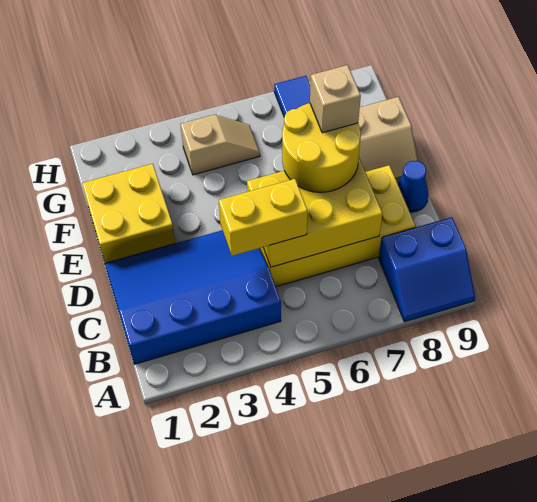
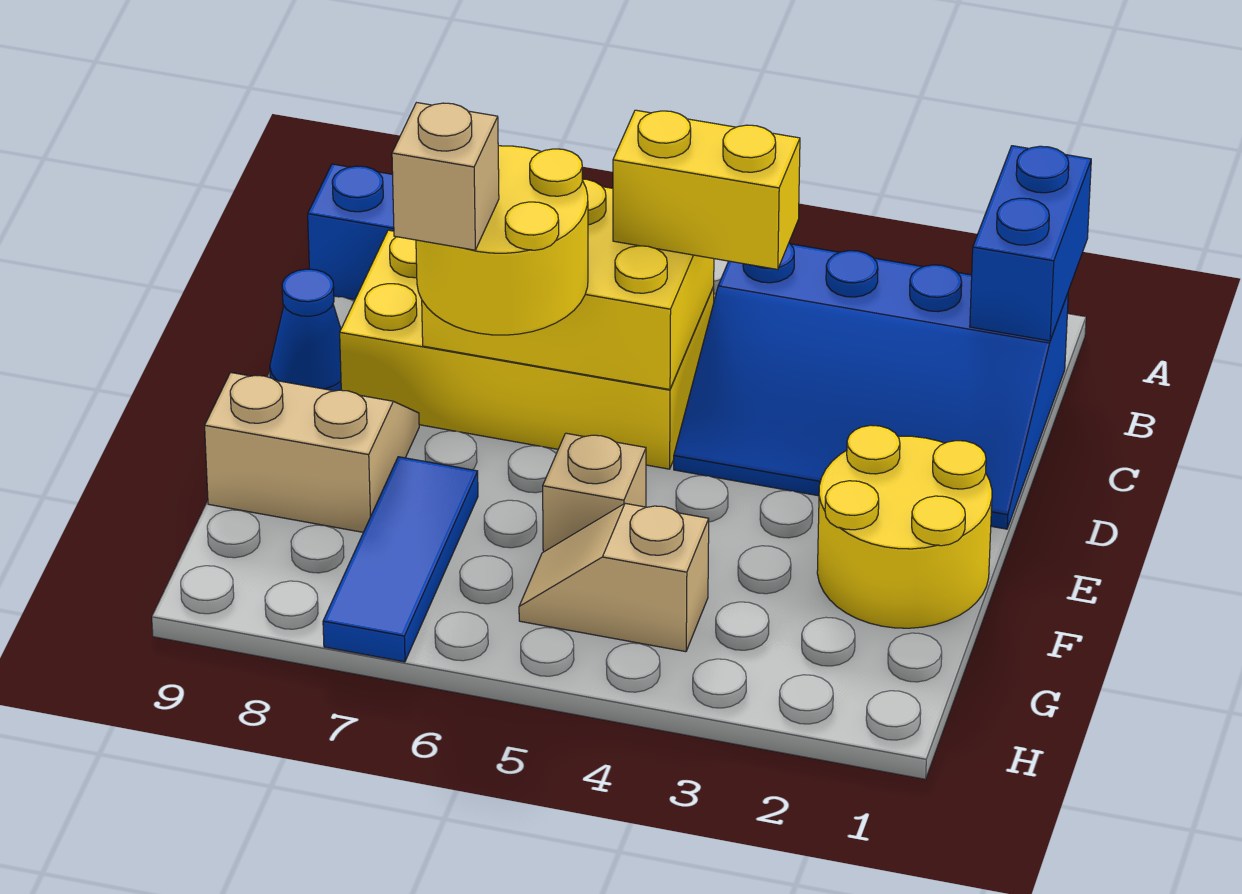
none -> blue brick A1:B1 level 2
yellow brick E1:F2 level 1 -> yellow round brick E1:F2 level 1
none -> tan brick F5 level 1

